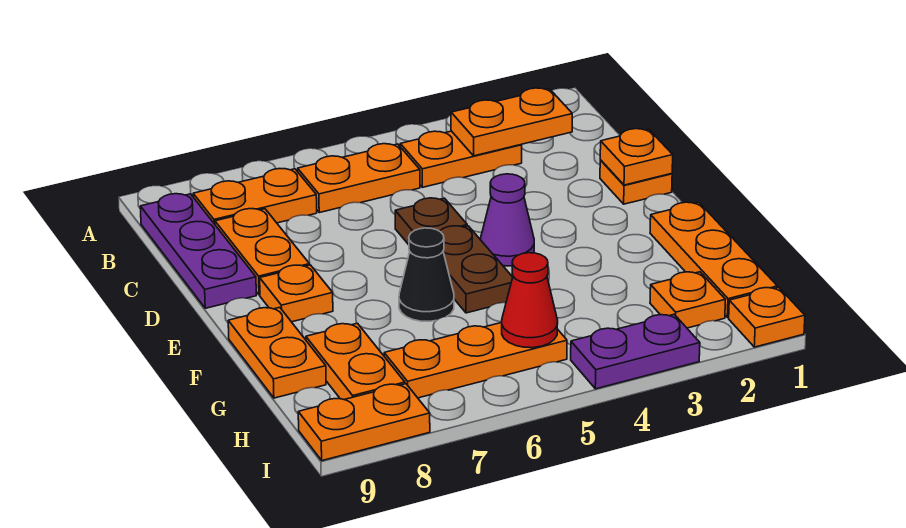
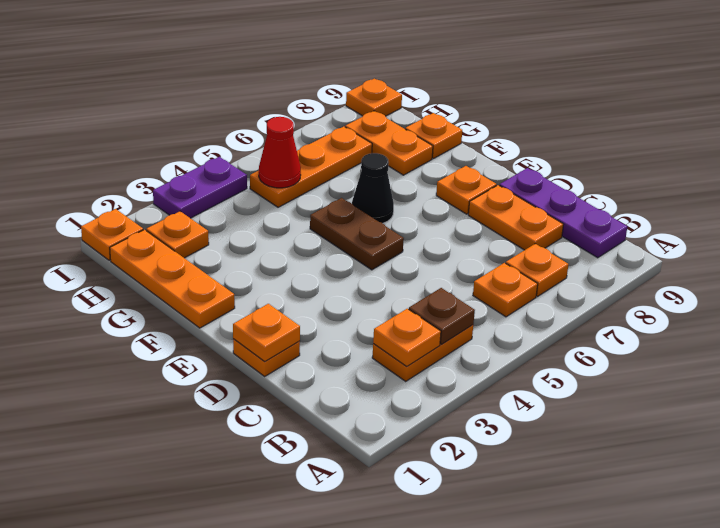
orange plate B2:B3 level 2 -> orange plate B3 level 2
orange plate B5:B6 level 1 -> orange plate B6 level 1
orange plate B7:B8 level 1 -> orange plate B7 level 1
brown plate D5 level 1 -> brown plate B4 level 2
purple cone E4 level 1 -> none
orange plate F9:G9 level 1 -> orange plate G9 level 1
orange plate I8:I9 level 1 -> orange plate I9 level 1

